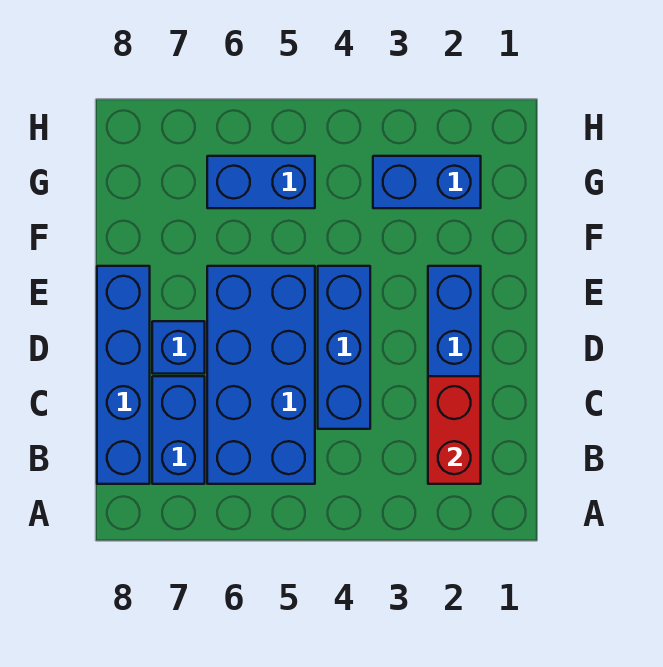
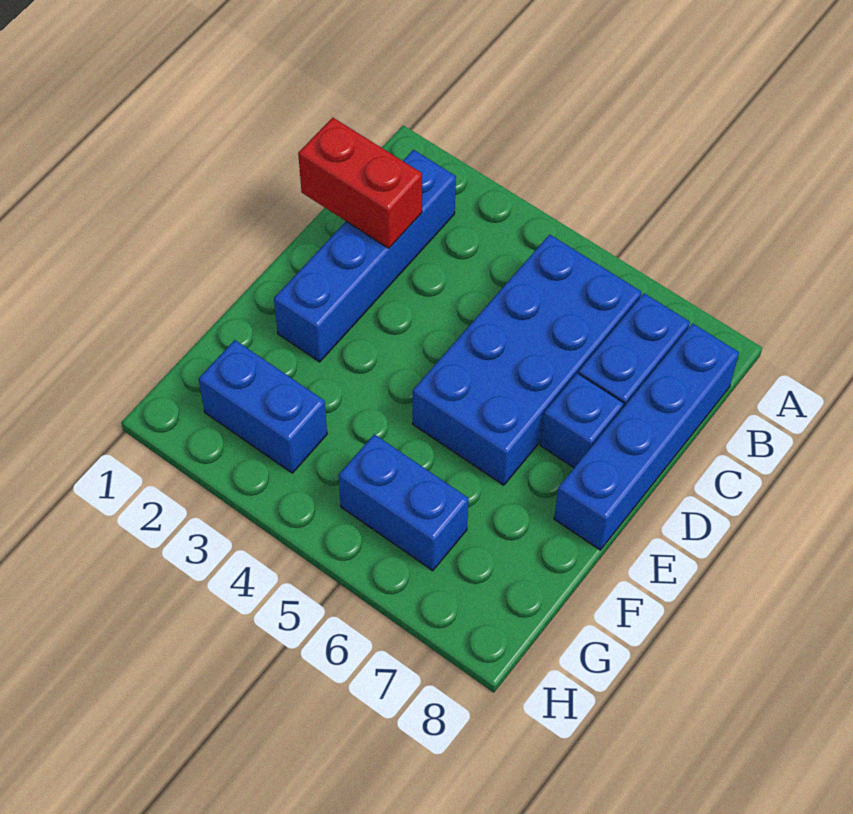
red brick B2:C2 level 2 -> red brick C1:C2 level 2
blue brick C4:E4 level 1 -> none

